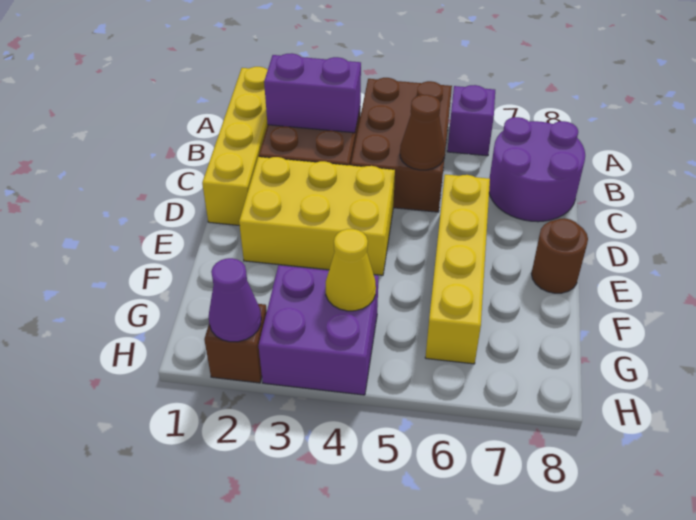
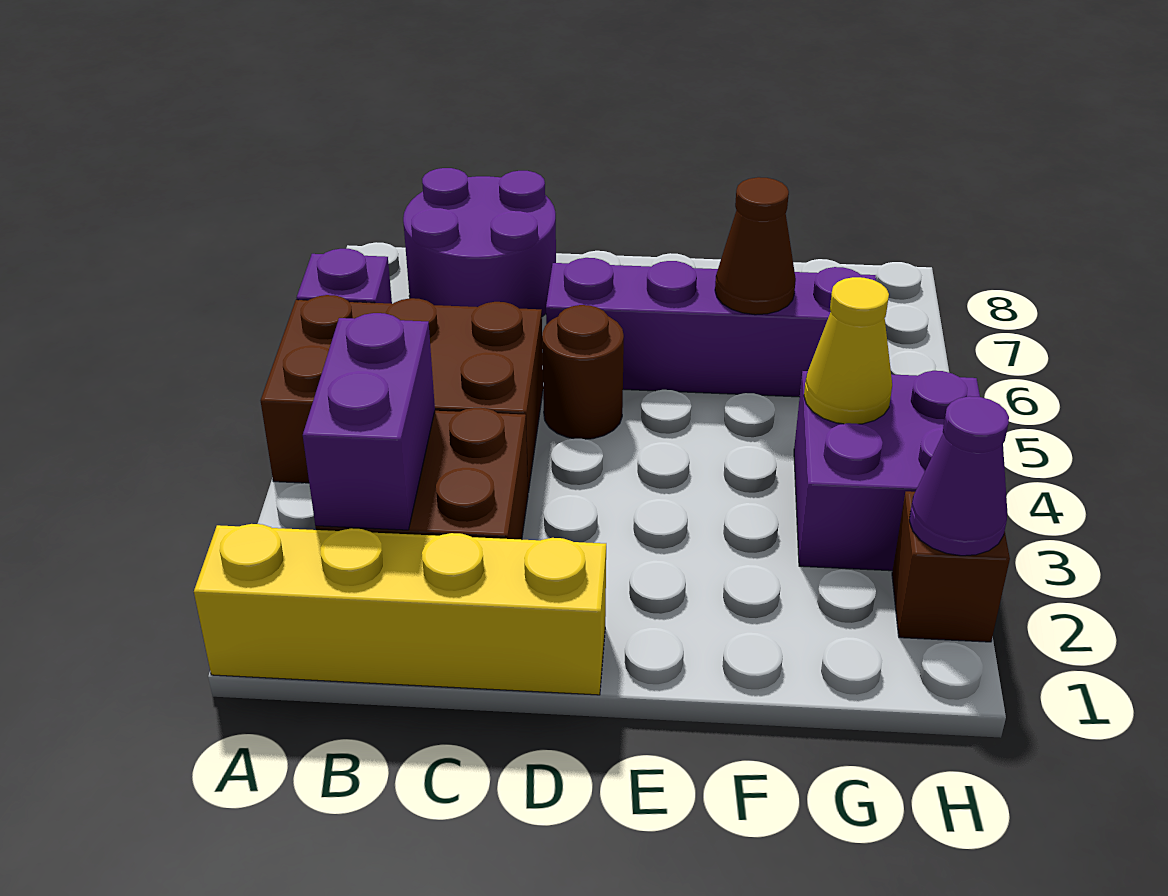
brown cone C5 level 2 -> brown cone F6 level 2
yellow brick D2:E4 level 1 -> none
yellow brick D6:G6 level 1 -> purple brick D6:G6 level 1
brown round brick E8 level 1 -> brown round brick D5 level 1

